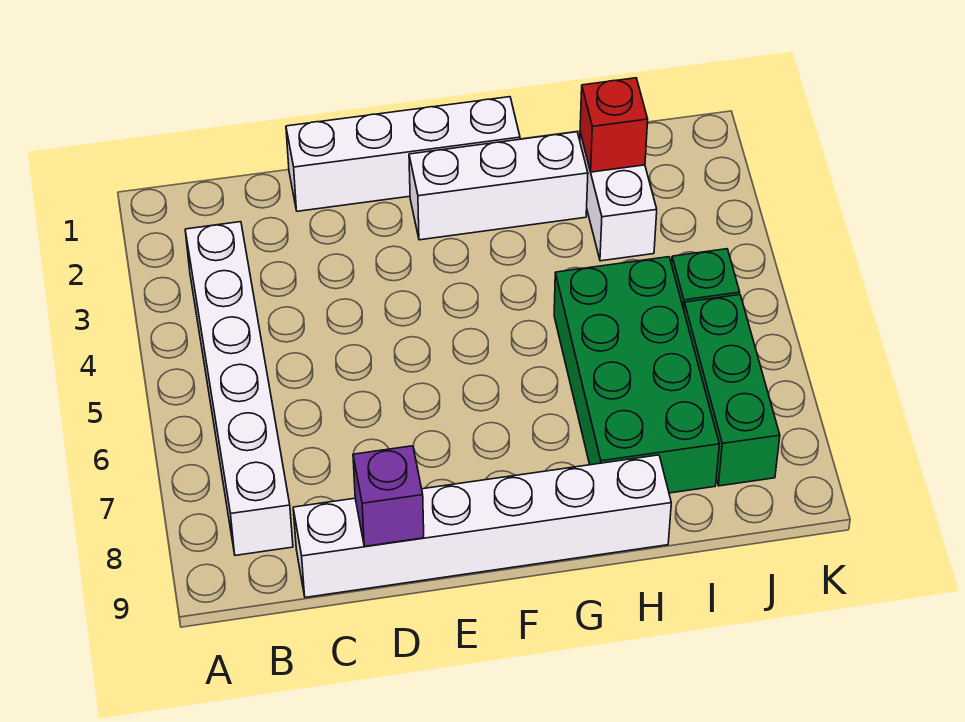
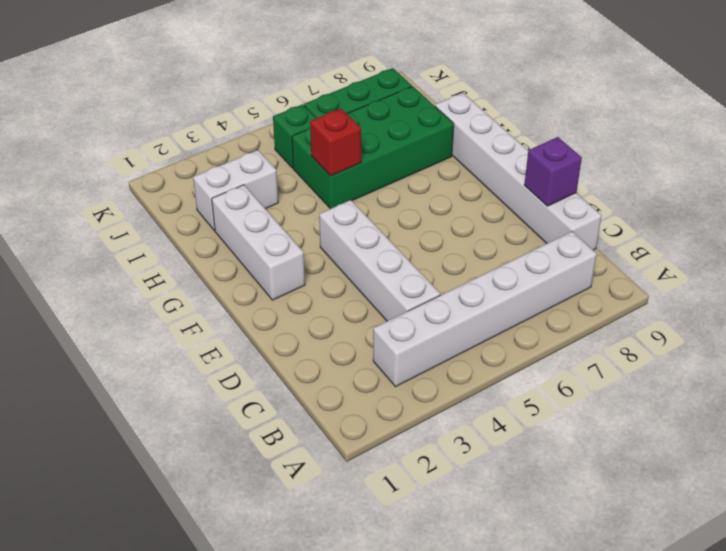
white brick D1:G1 level 1 -> white brick C4:F4 level 1
red brick I2 level 2 -> red brick H5 level 2

